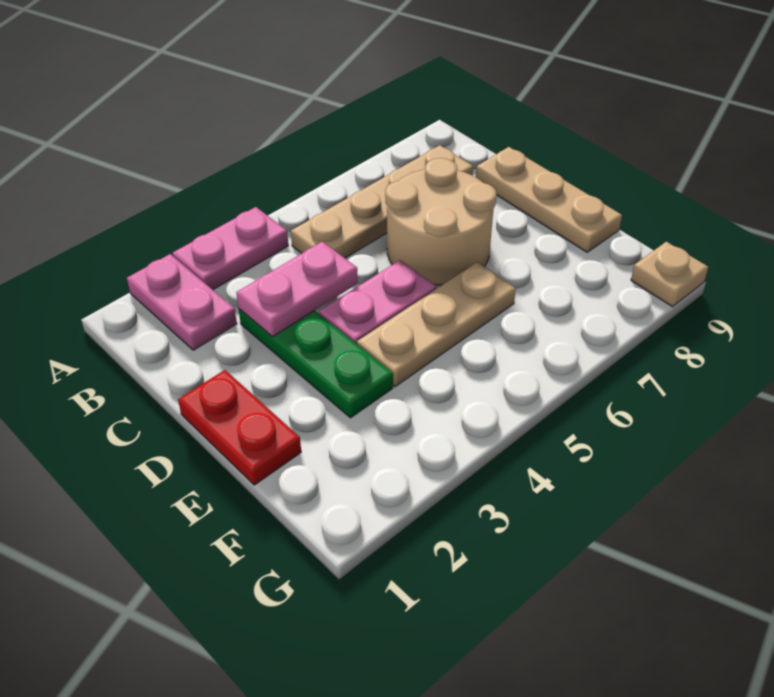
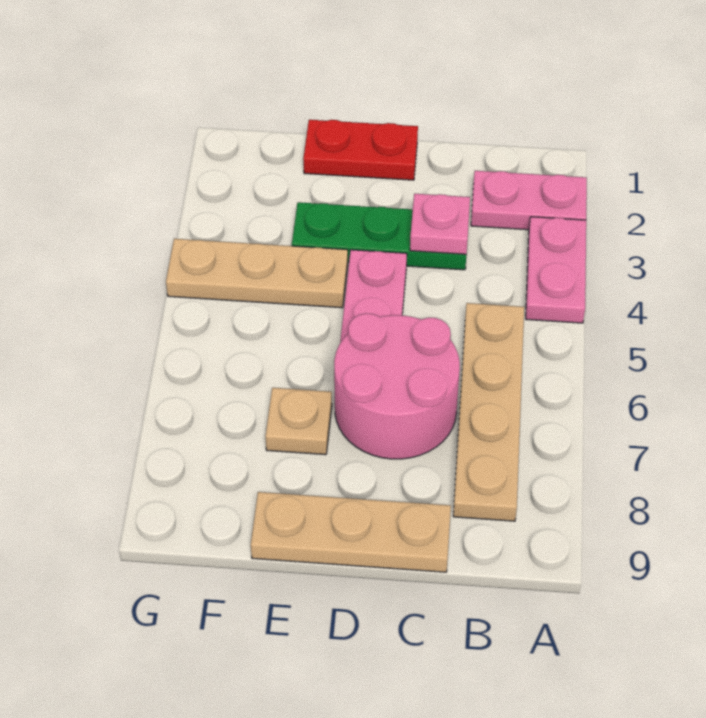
pink plate C3:C4 level 2 -> pink plate C3 level 2
tan round brick C6:D7 level 1 -> pink round brick C6:D7 level 1
tan plate E4:E6 level 1 -> tan plate E4:G4 level 1
tan plate G9 level 1 -> tan plate E7 level 1

